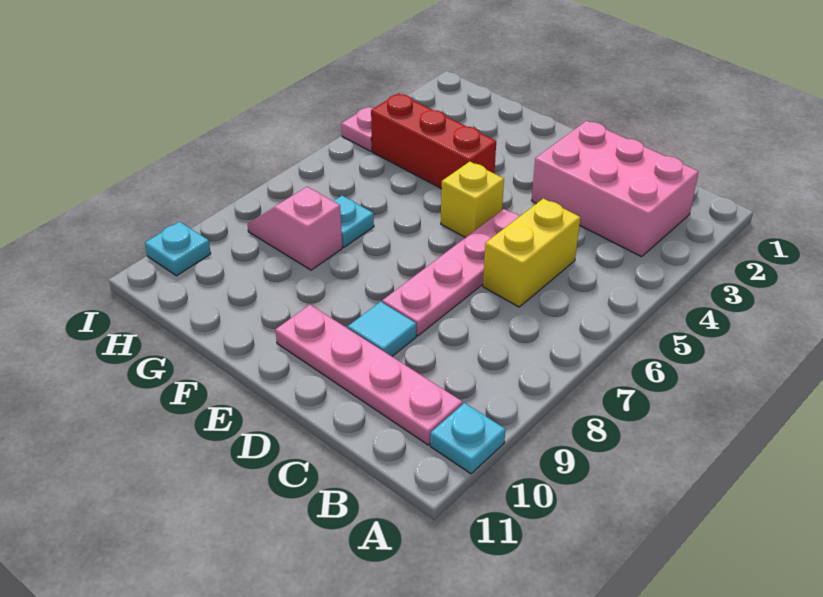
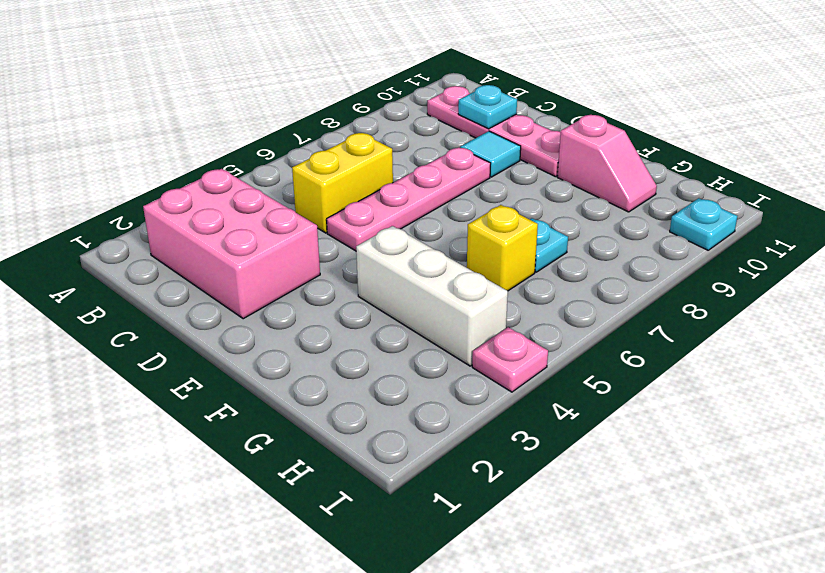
cyan plate A10 level 1 -> cyan plate C10 level 2
yellow brick E5 level 1 -> yellow brick G6 level 1
red brick F4:H4 level 1 -> white brick F4:H4 level 1
pink slope G8:H8 level 1 top G -> pink slope F10:G10 level 1 top F

